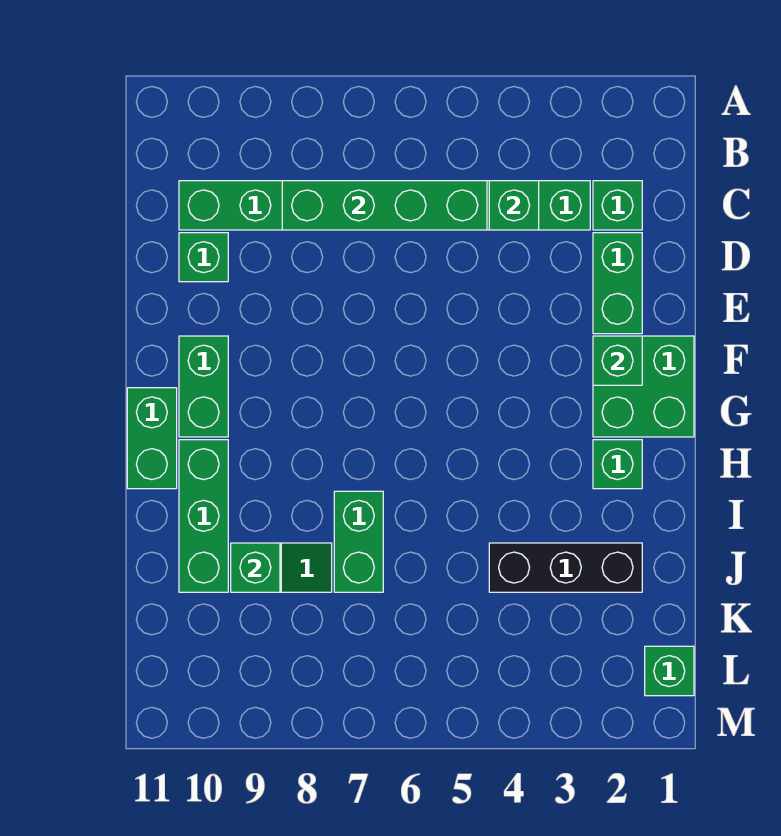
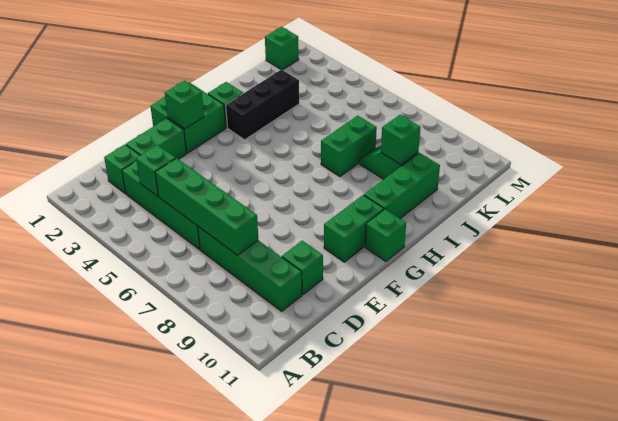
green brick G11:H11 level 1 -> green brick G11 level 1
black brick J2:J4 level 1 -> black brick H3:J3 level 1

